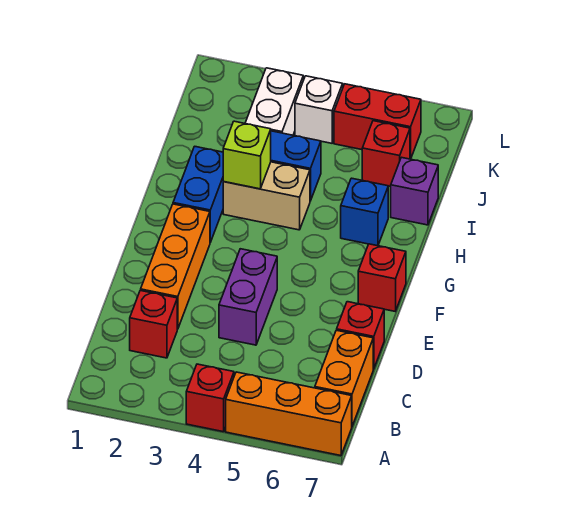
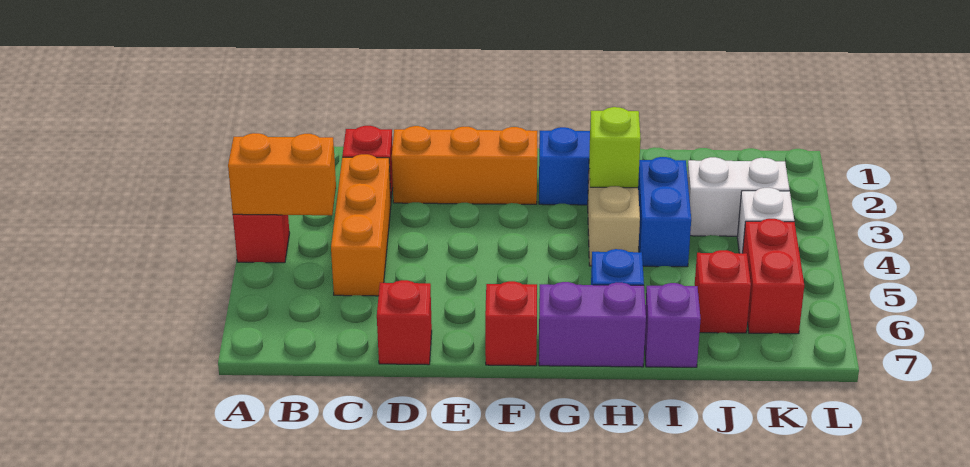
orange brick A5:A7 level 1 -> orange brick C3:C5 level 1
orange brick B7:C7 level 1 -> orange brick A4:B4 level 2
purple brick D4:E4 level 1 -> purple brick G7:H7 level 1

